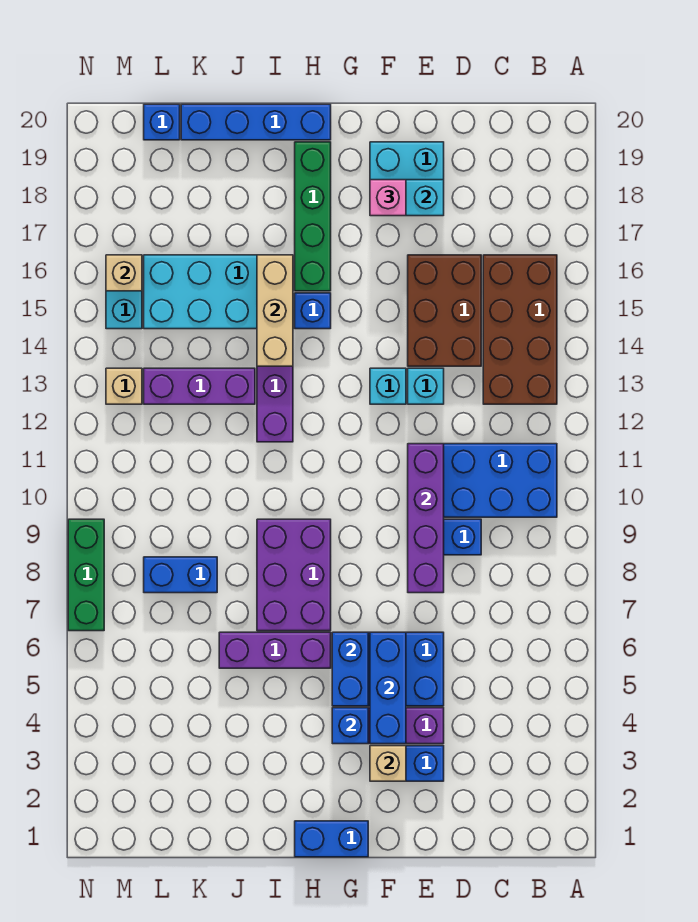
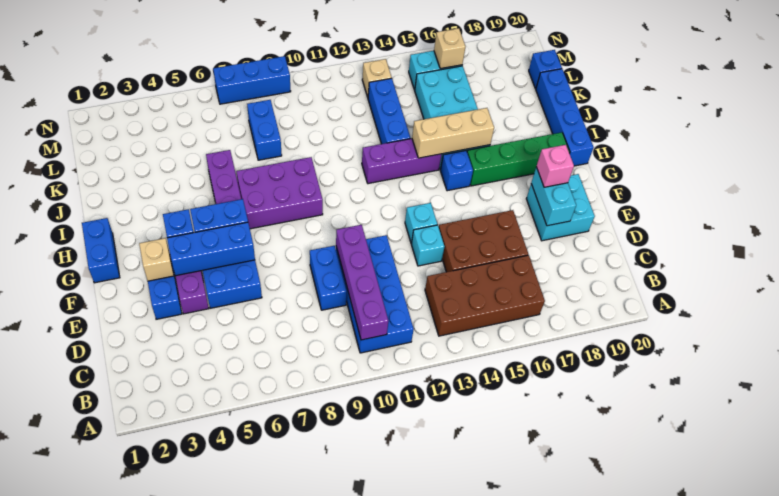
purple brick E8:E11 level 2 -> purple brick B10:E10 level 2
purple brick J13:L13 level 1 -> blue brick J13:L13 level 1
green brick N7:N9 level 1 -> blue brick N7:N9 level 1

